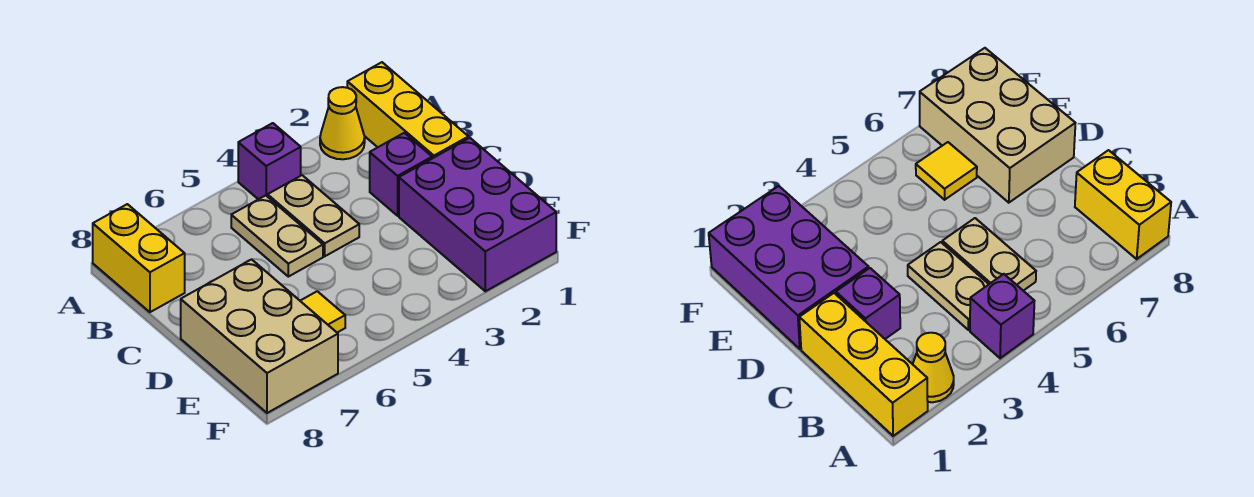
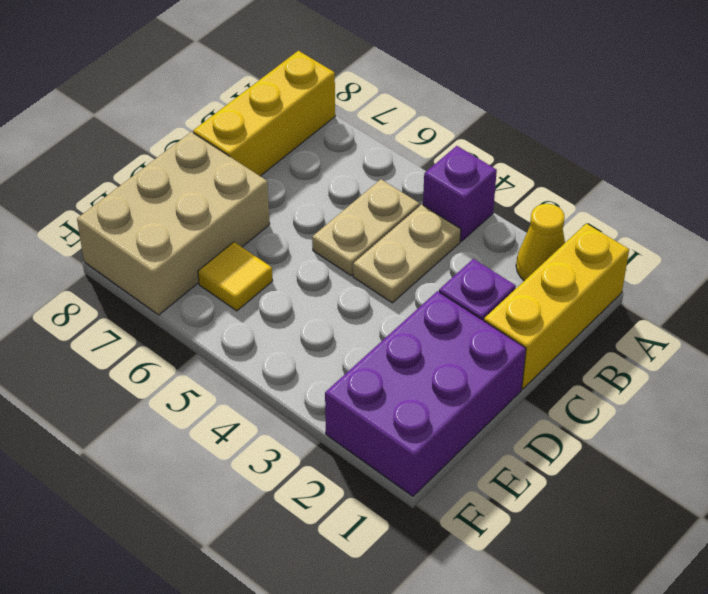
yellow brick A8:B8 level 1 -> yellow brick A8:C8 level 1

